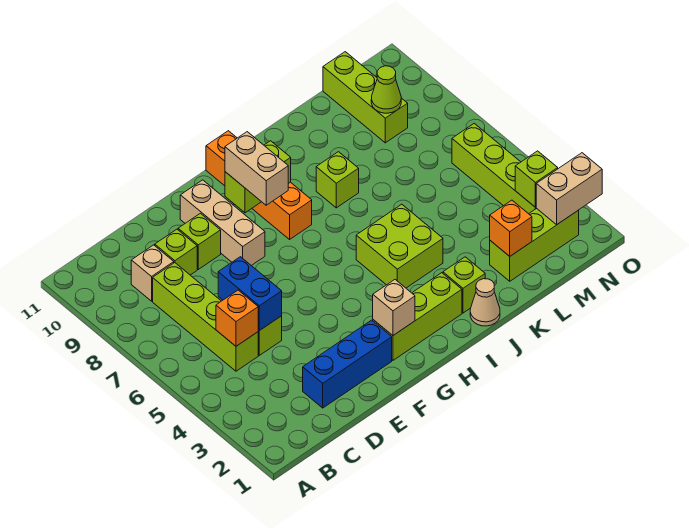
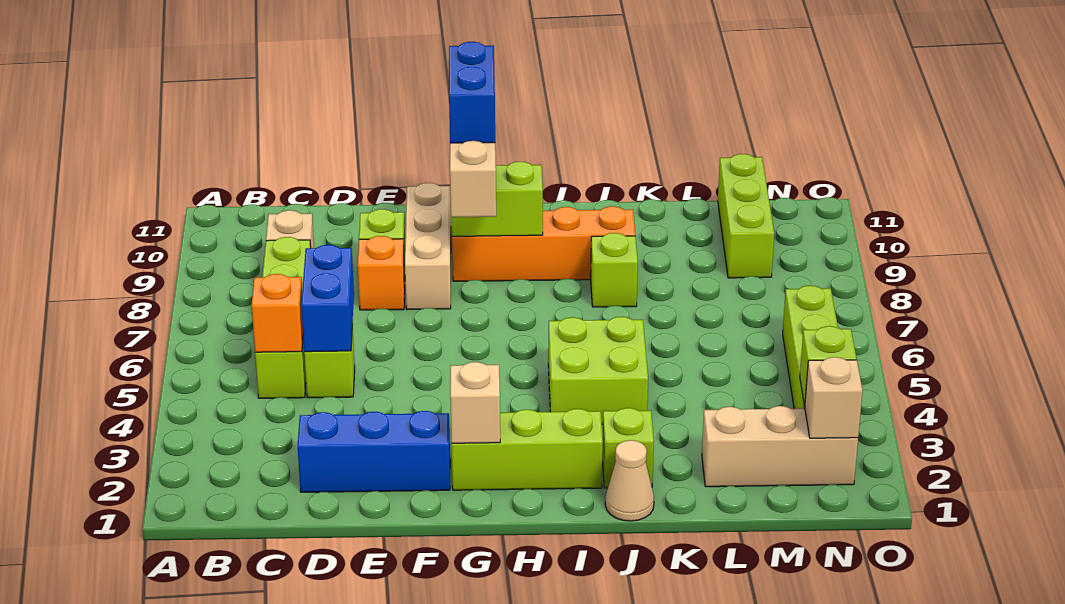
lime brick D9 level 1 -> none
none -> blue brick G9:G10 level 4
orange brick H8:H11 level 1 -> orange brick G9:J9 level 1
lime brick L2:N2 level 1 -> tan brick L2:N2 level 1
orange brick L2 level 2 -> orange brick E8 level 1
lime cone M9 level 2 -> none
tan brick N2:O2 level 2 -> tan brick N2 level 2

